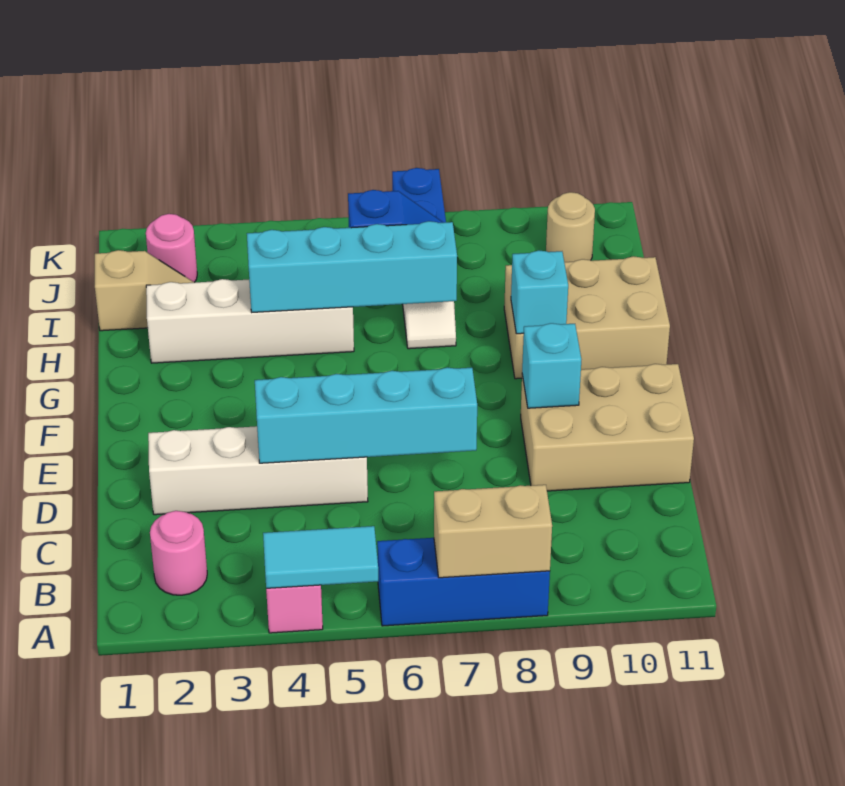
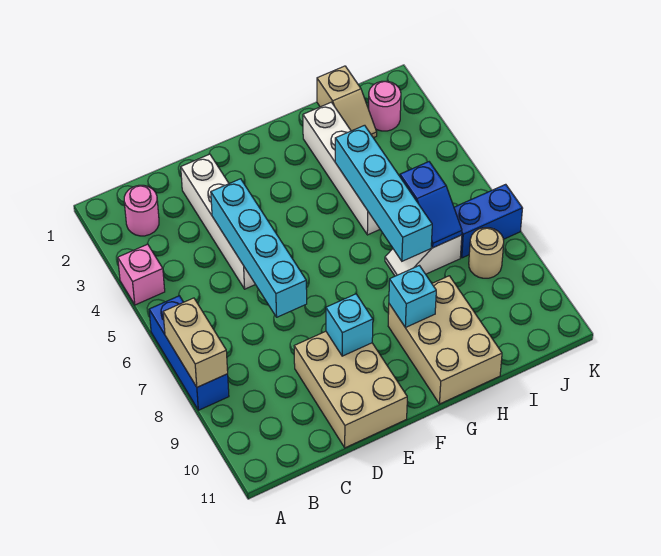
cyan tile A4:A5 level 2 -> none
tan round brick J10 level 1 -> tan round brick J8 level 1

